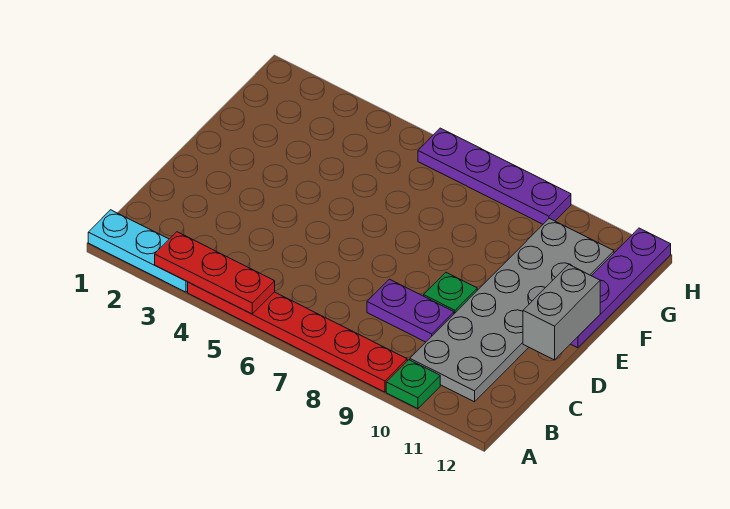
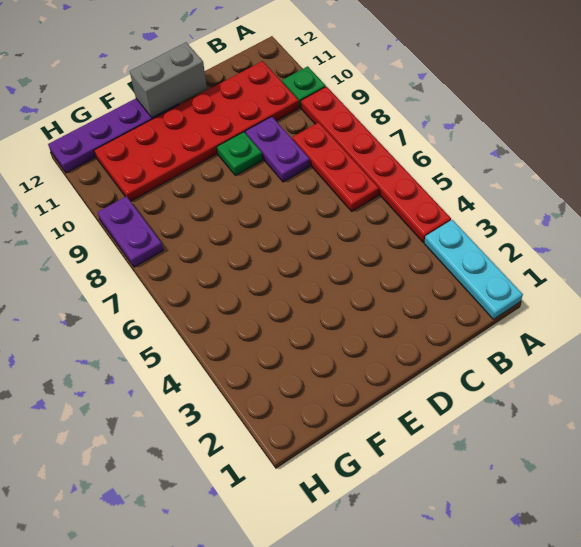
red plate A3:A5 level 2 -> red plate B6:B8 level 1
grey plate B10:G11 level 1 -> red plate B10:G11 level 1
purple plate H6:H9 level 1 -> purple plate H8:H9 level 1

